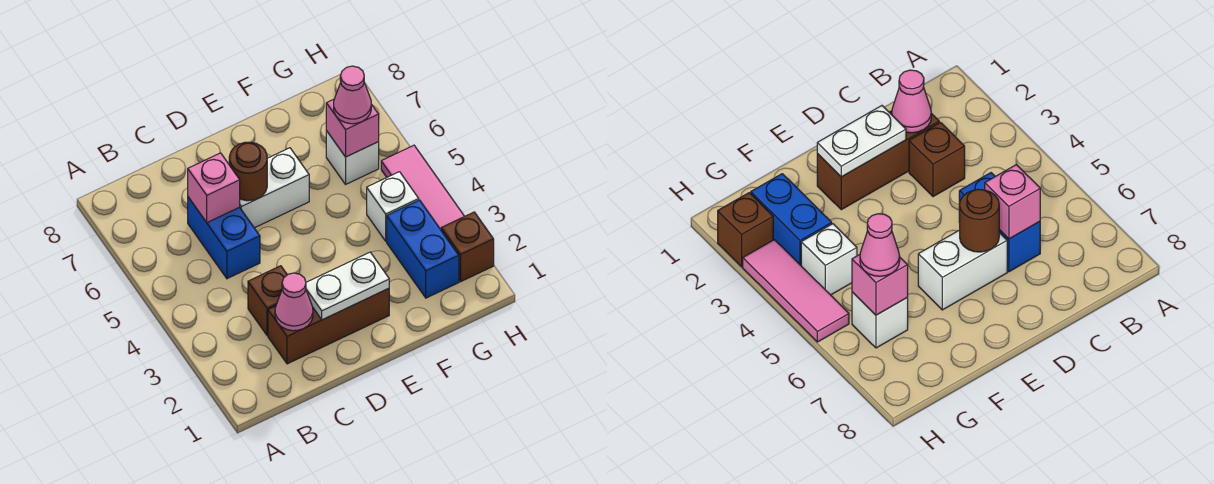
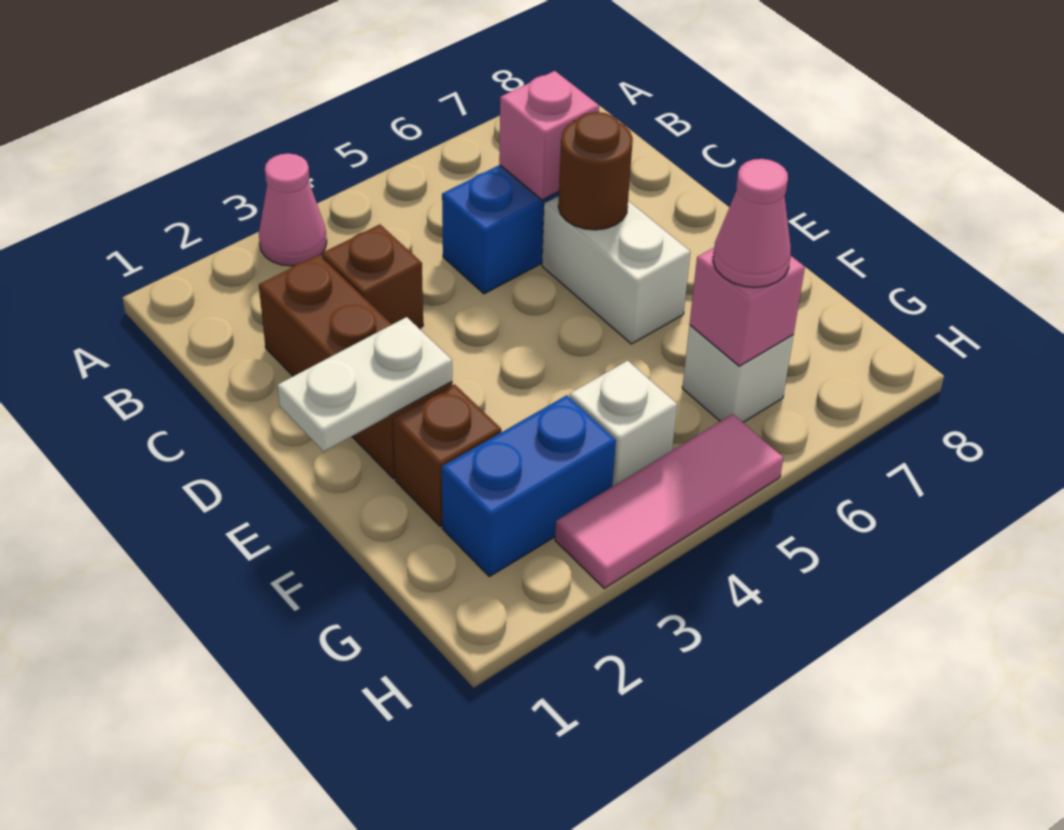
pink cone C2 level 2 -> pink cone A3 level 1
white plate D2:E2 level 2 -> white plate E1:E2 level 2
brown brick H2 level 1 -> brown brick F2 level 1

